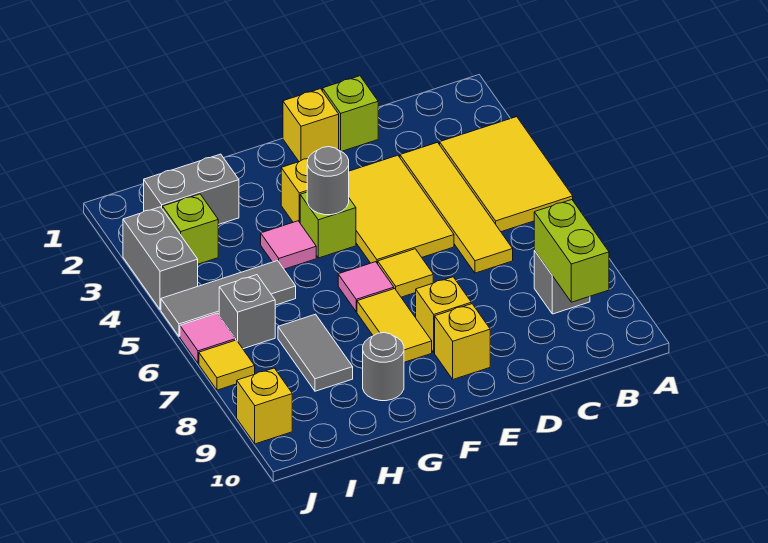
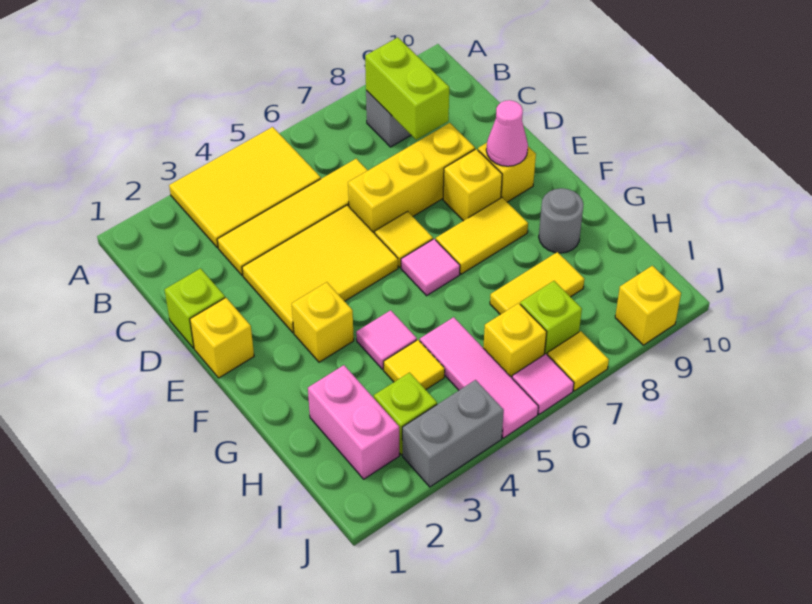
lime brick B8:B9 level 2 -> lime brick B8:C8 level 2
none -> yellow brick D6:D8 level 1
none -> pink cone E9 level 2
lime brick F4 level 1 -> lime brick I7 level 1
grey round brick F4 level 2 -> none
grey brick H2:I2 level 1 -> pink brick H2:I2 level 1
none -> yellow tile H4 level 1
grey tile H5:J5 level 1 -> pink tile H5:J5 level 1
grey tile H7:H8 level 1 -> yellow tile H7:H8 level 1
grey brick I6 level 1 -> yellow brick I6 level 1

